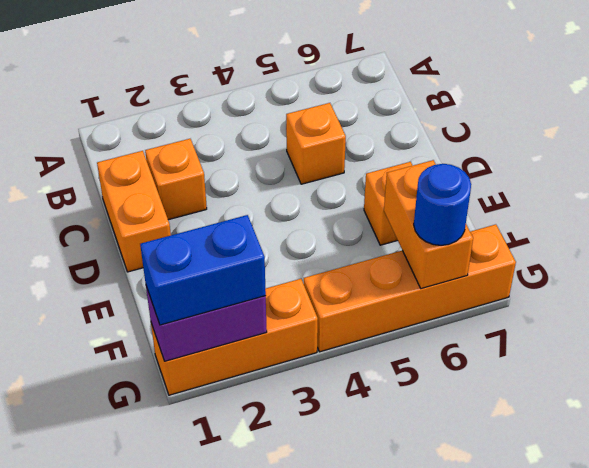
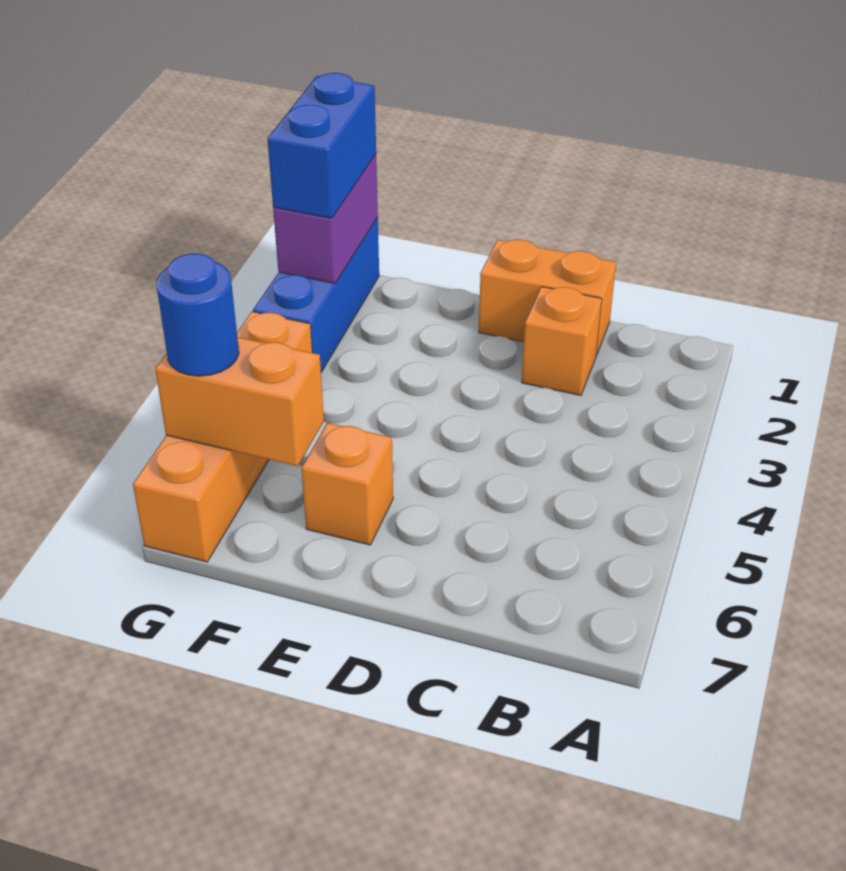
orange brick C5 level 1 -> none
orange brick G1:G3 level 1 -> blue brick G1:G3 level 1

